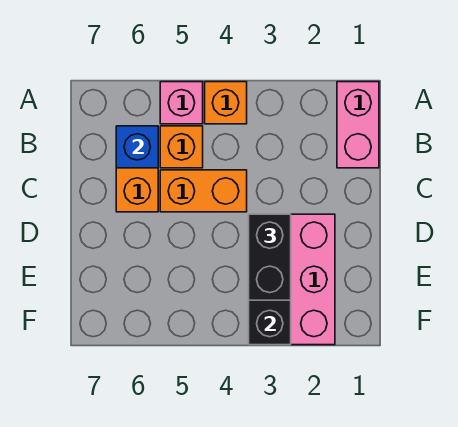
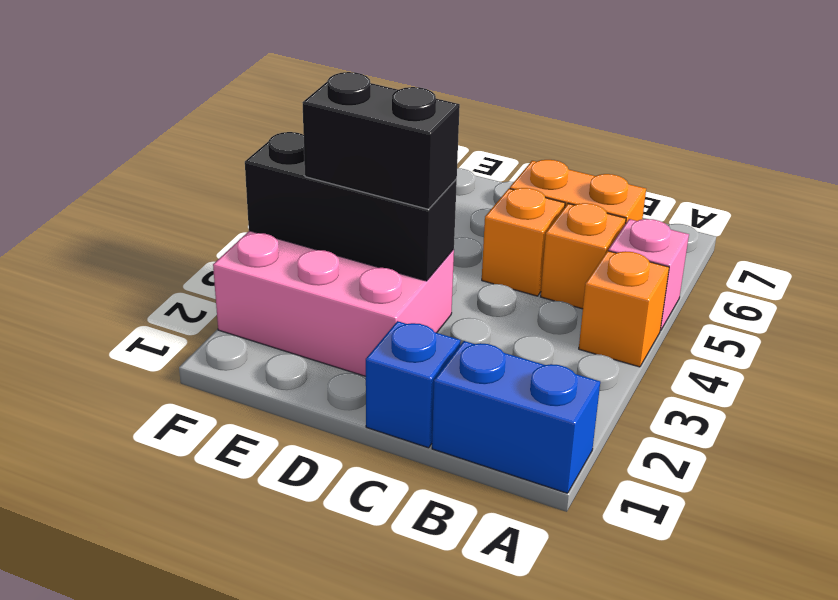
pink brick A1:B1 level 1 -> blue brick A1:B1 level 1
blue brick B6 level 2 -> blue brick C1 level 1
orange brick C4:C5 level 1 -> orange brick C5 level 1

